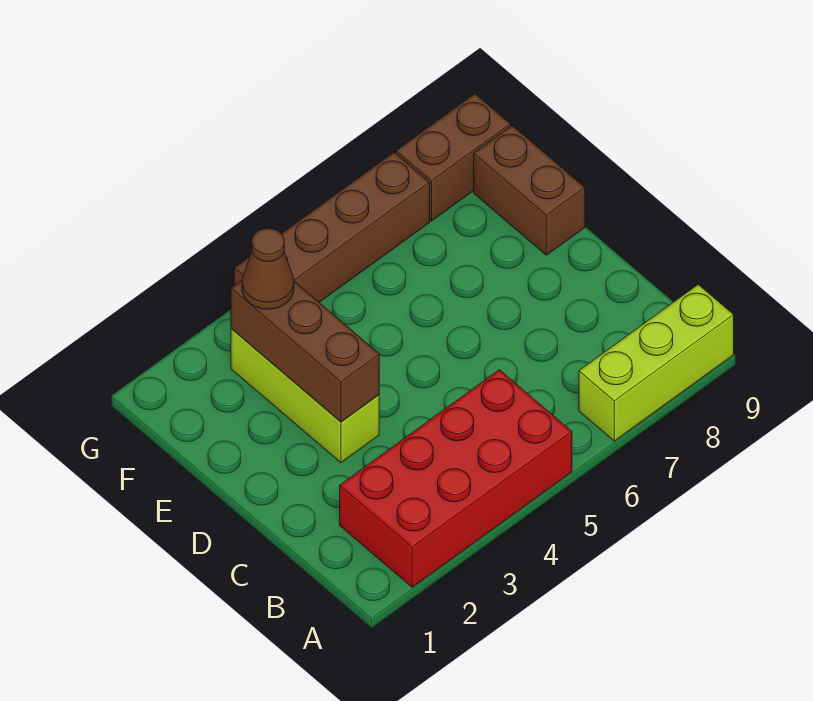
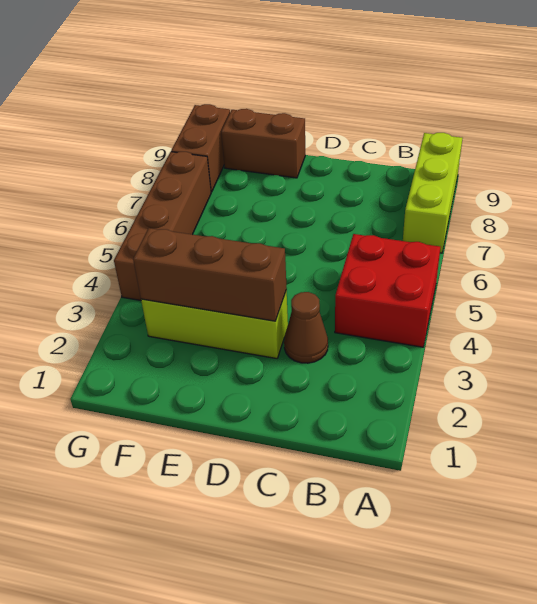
red brick A2:B5 level 1 -> red brick A4:B5 level 1
brown cone F3 level 3 -> brown cone C3 level 1

